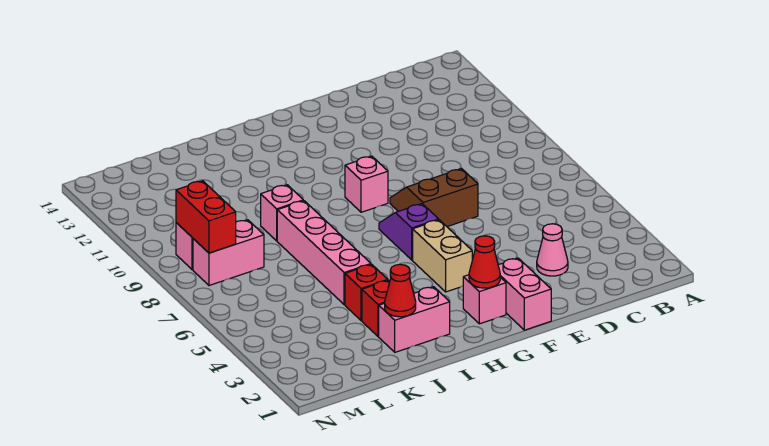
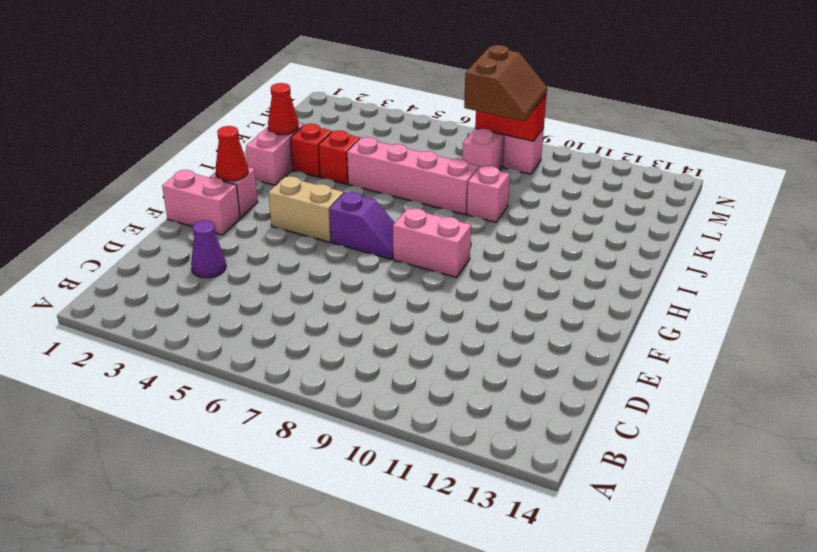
pink cone D3 level 1 -> purple cone D3 level 1
brown slope E7:F8 level 1 top 7 -> brown slope L8:M9 level 3 top 8
pink brick G9 level 1 -> pink brick G8:G9 level 1

